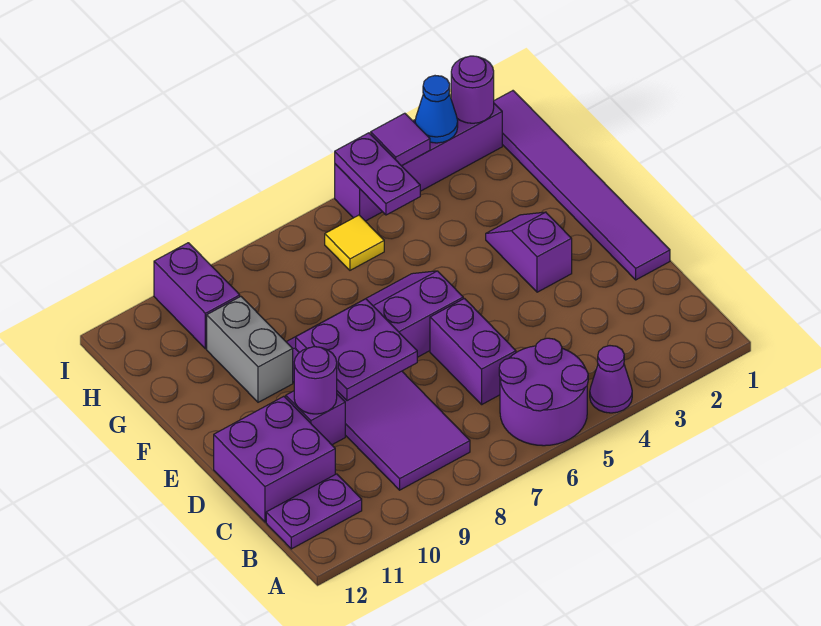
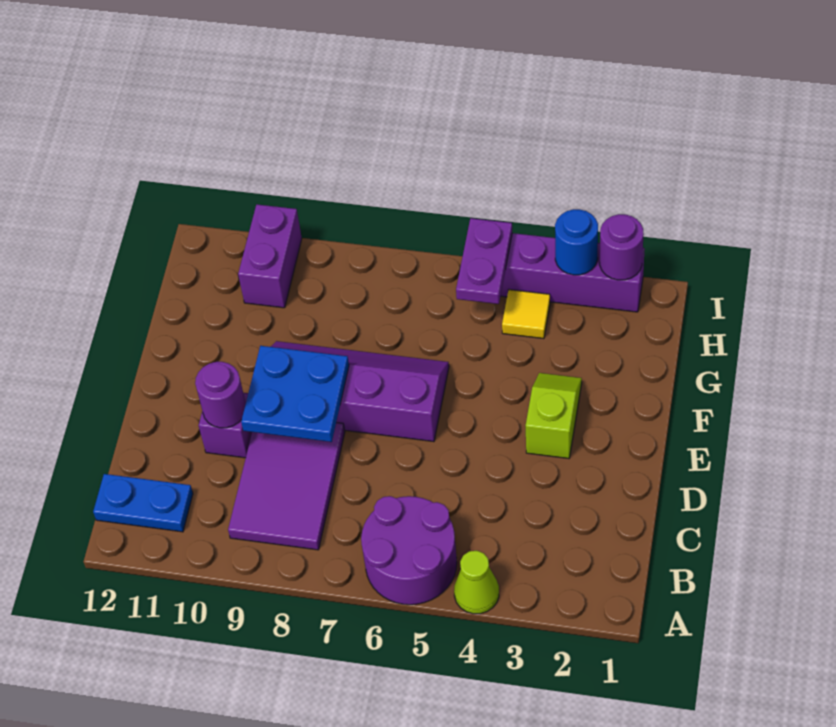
purple cone A4 level 1 -> lime cone A4 level 1
purple plate B11:B12 level 1 -> blue plate B11:B12 level 1
purple brick C6:D6 level 1 -> none
purple brick C11:D12 level 1 -> none
purple tile D1:I1 level 1 -> none
purple plate D8:E9 level 2 -> blue plate D8:E9 level 2
purple slope E3:F3 level 1 top E -> lime slope E3:F3 level 1 top E
grey brick F10:G10 level 1 -> none
yellow tile H6 level 1 -> yellow tile H4 level 1
blue cone I3 level 2 -> blue round brick I3 level 2
purple tile I4 level 2 -> none

